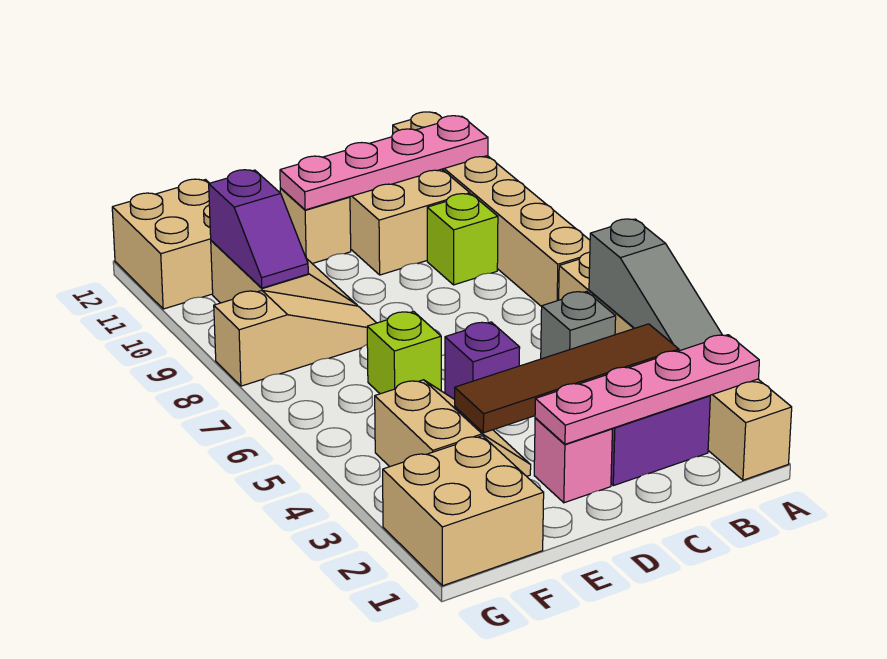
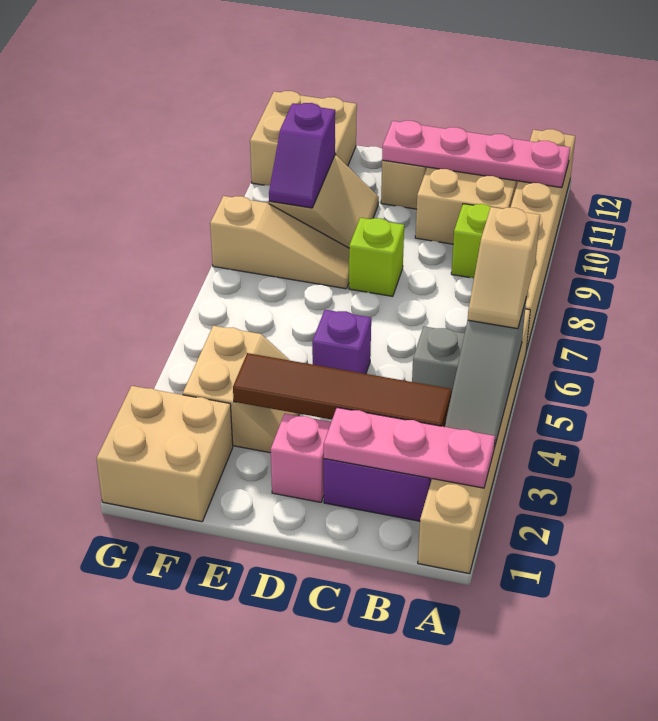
pink plate A2:D2 level 2 -> pink plate A2:C2 level 2
none -> tan slope A5:A6 level 3 top 6
lime brick E6 level 1 -> lime brick D8 level 1

